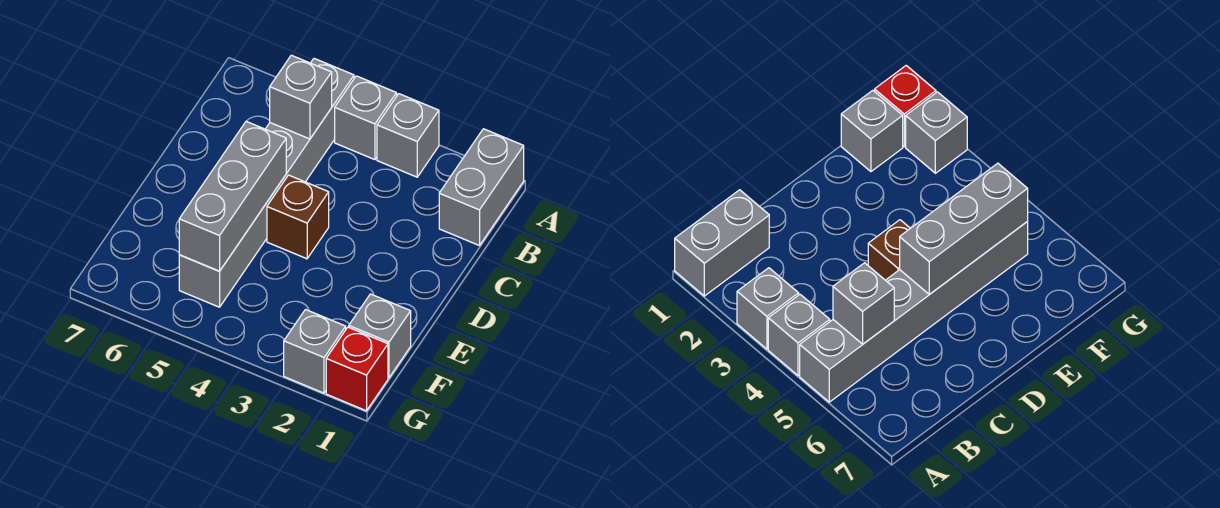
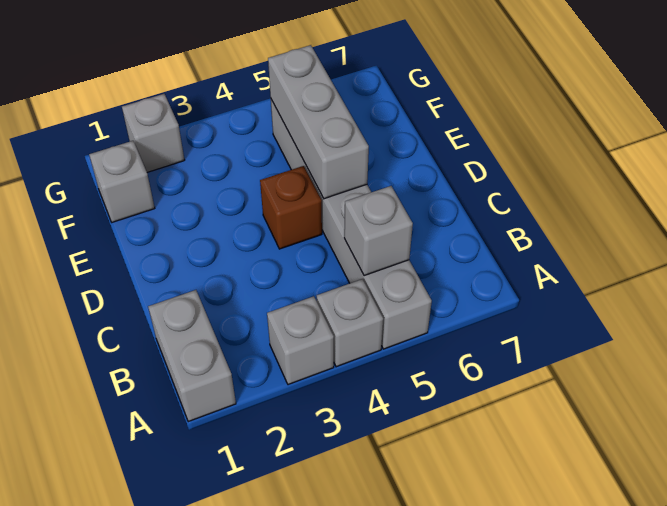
red brick G1 level 1 -> none

